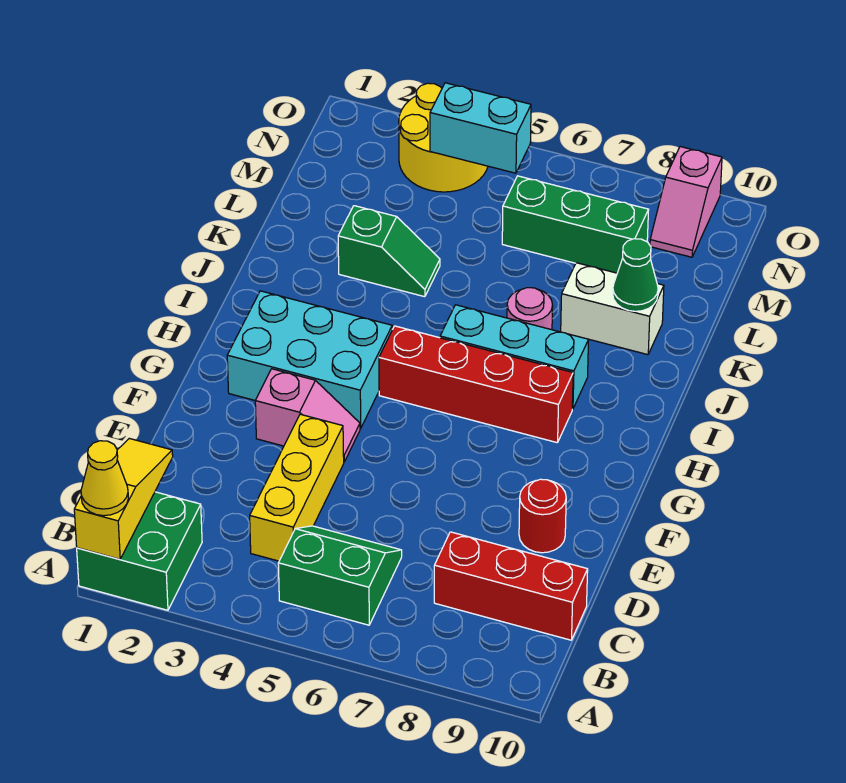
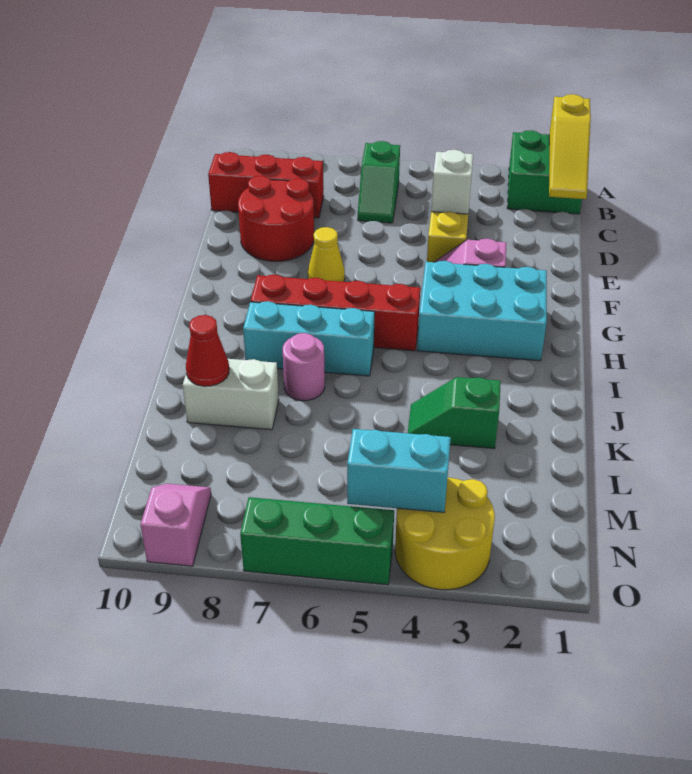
yellow cone A1 level 3 -> yellow cone F7 level 1
green slope B5:C6 level 1 top B -> green slope B6:C6 level 1 top B
none -> white brick D4 level 2
red round brick E9 level 1 -> red round brick D8:E9 level 1
green cone K9 level 2 -> red cone K9 level 2
green brick M6:M8 level 1 -> green brick O5:O7 level 1

